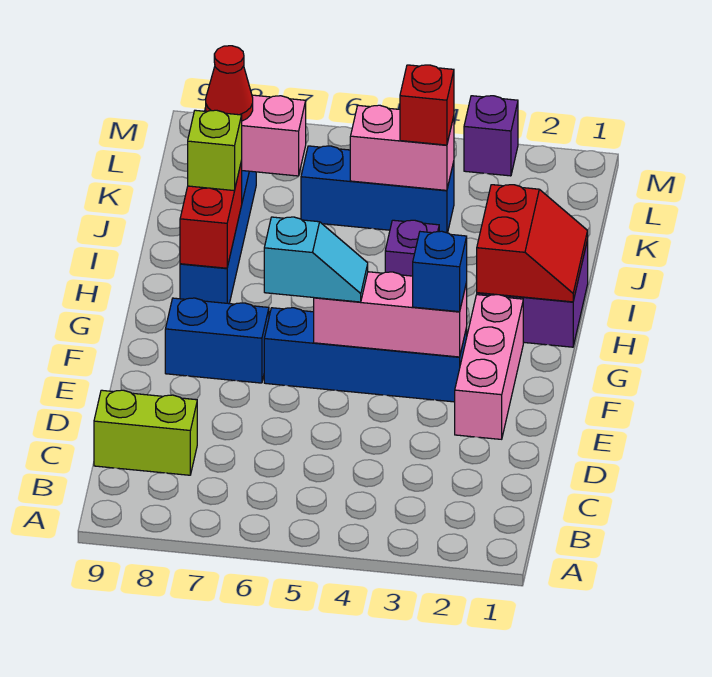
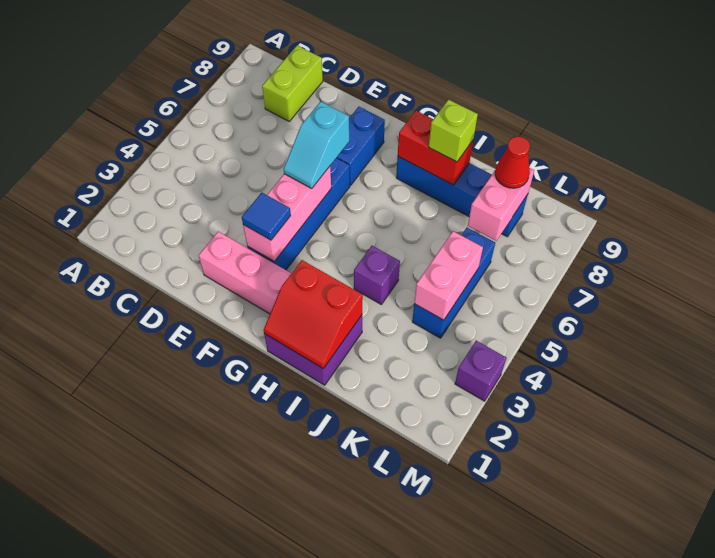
blue brick F3 level 3 -> blue tile F3 level 3
red brick K4 level 3 -> none

